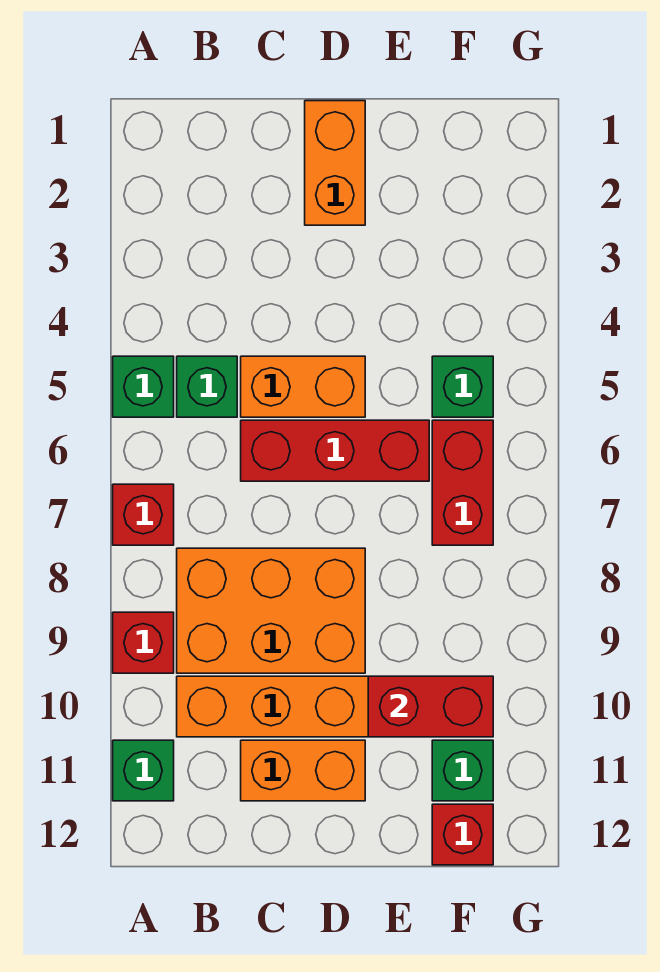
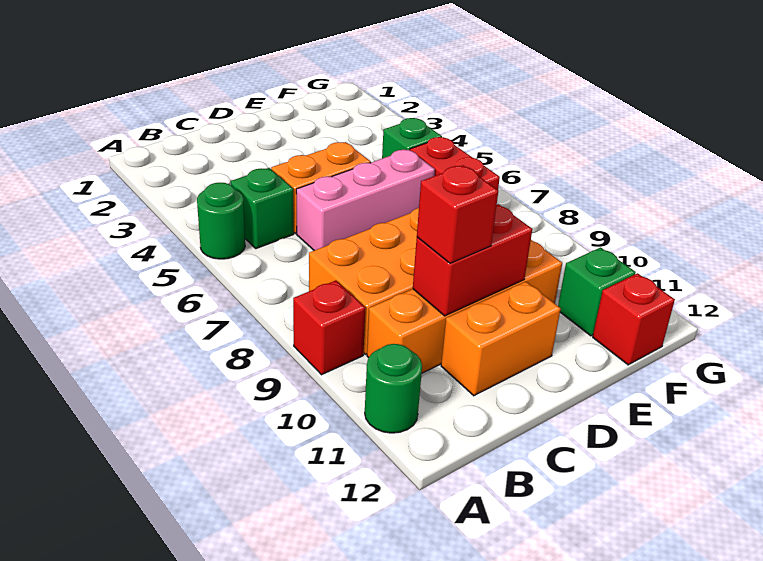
green brick A5 level 1 -> green round brick A5 level 1
red brick A7 level 1 -> red brick C10 level 3
green brick A11 level 1 -> green round brick A11 level 1
red brick C6:E6 level 1 -> pink brick C6:E6 level 1
orange brick D1:D2 level 1 -> none
red brick E10:F10 level 2 -> red brick C10:D10 level 2

